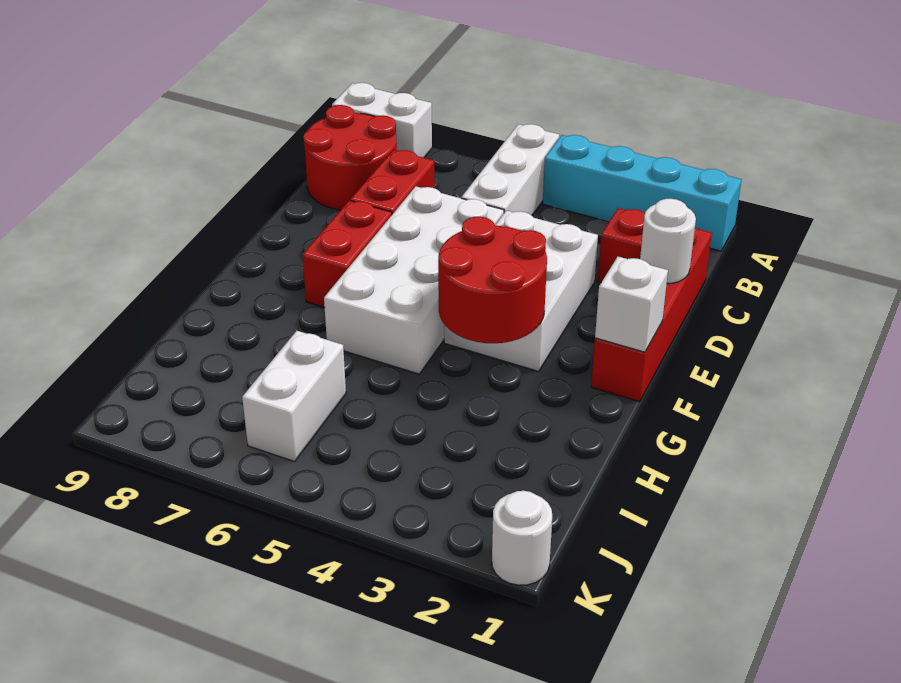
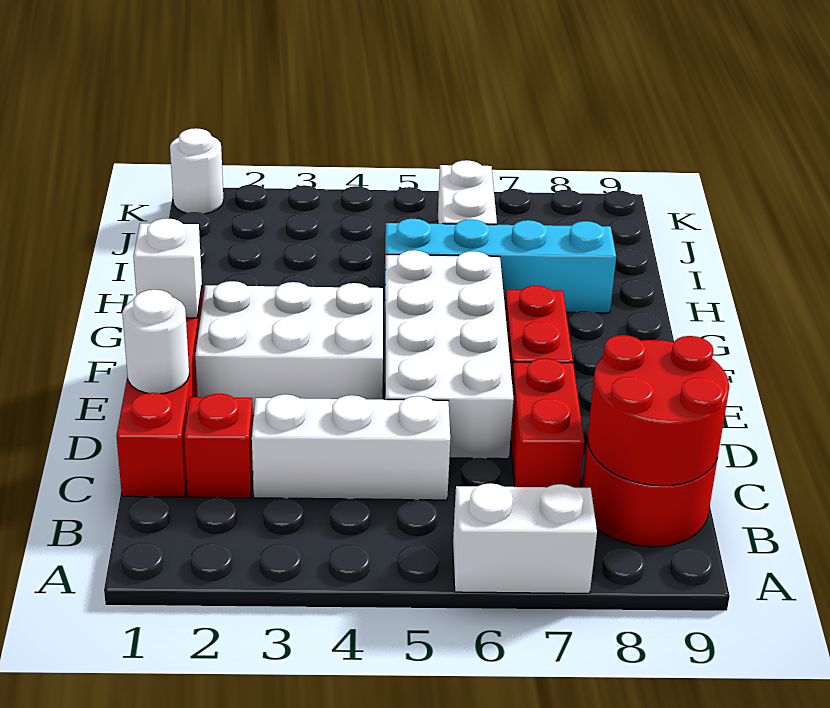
cyan brick A1:A4 level 1 -> cyan brick H5:H8 level 1
white brick A5:C5 level 1 -> white brick C3:C5 level 1
white brick A8:A9 level 1 -> white brick A6:A7 level 1
white brick D3:F4 level 1 -> white brick E2:F4 level 1
red round brick F3:G4 level 2 -> red round brick B8:C9 level 2

